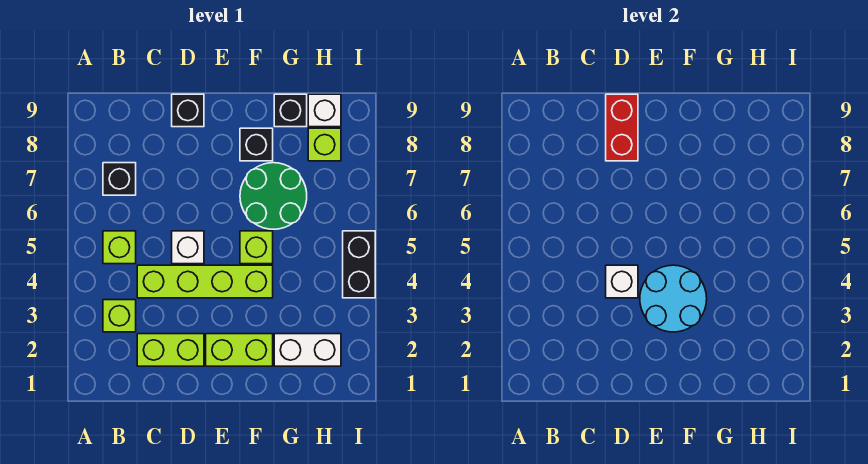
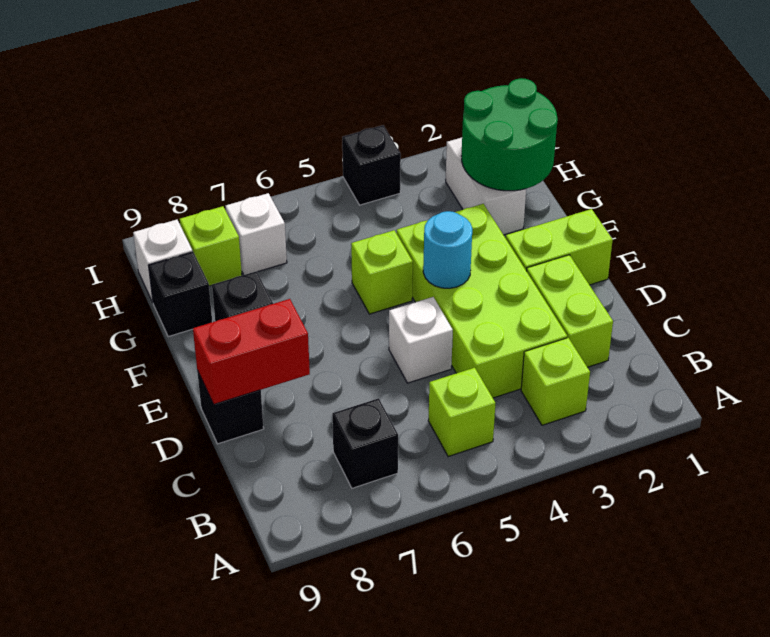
lime brick C4:F4 level 1 -> lime brick C3:F4 level 1
white brick D4 level 2 -> white brick H7 level 1
lime brick E2:F2 level 1 -> lime brick E1:E2 level 1
cyan round brick E3:F4 level 2 -> cyan round brick E4 level 2
green round brick F6:G7 level 1 -> green round brick G1:H2 level 2
black brick I4:I5 level 1 -> black brick I4 level 1

